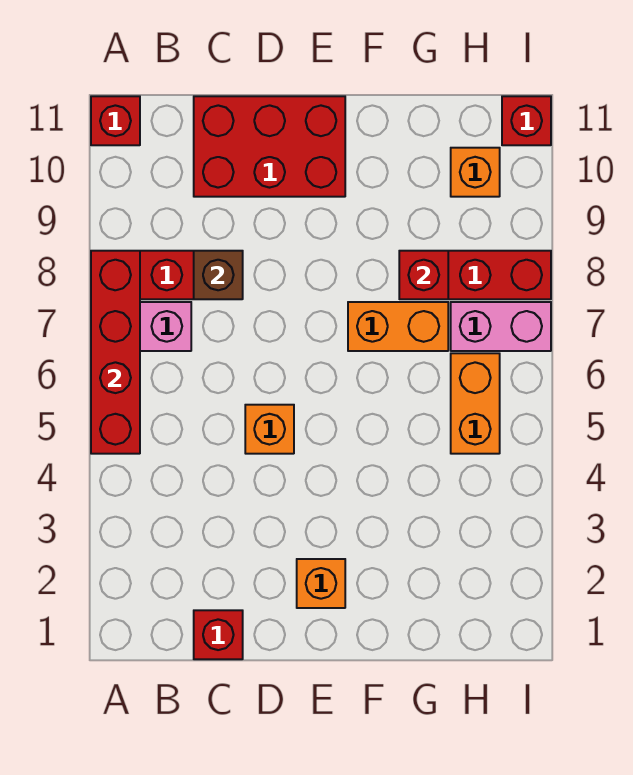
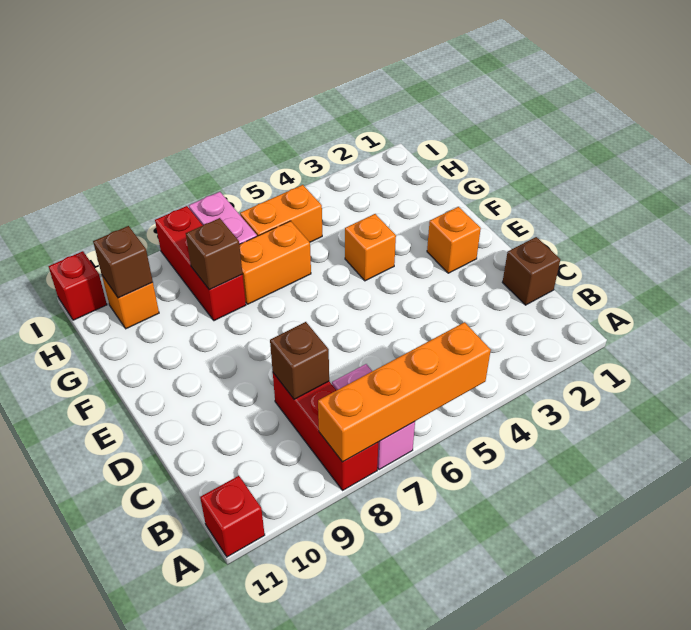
red brick A5:A8 level 2 -> orange brick A5:A8 level 2
red brick C1 level 1 -> brown brick C1 level 1
red brick C10:E11 level 1 -> none
orange brick D5 level 1 -> orange brick F4 level 1
orange brick F7:G7 level 1 -> orange brick G6:G7 level 1
red brick G8 level 2 -> brown brick G8 level 2
none -> brown brick H10 level 2

